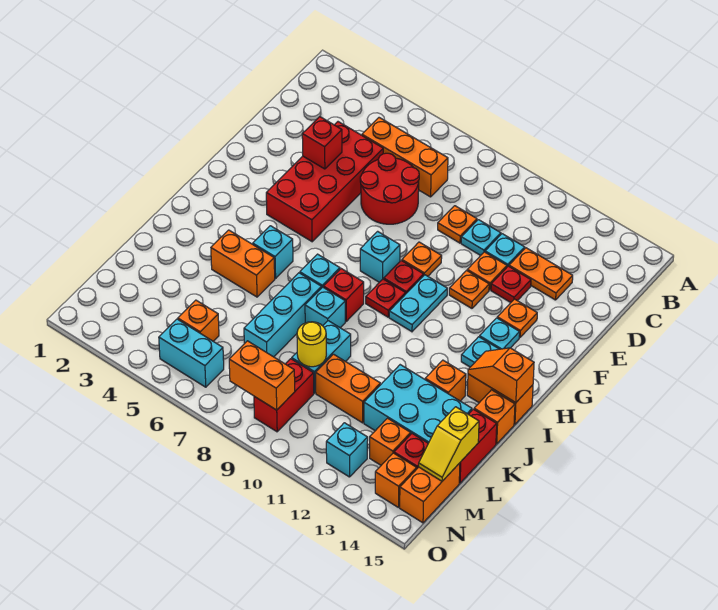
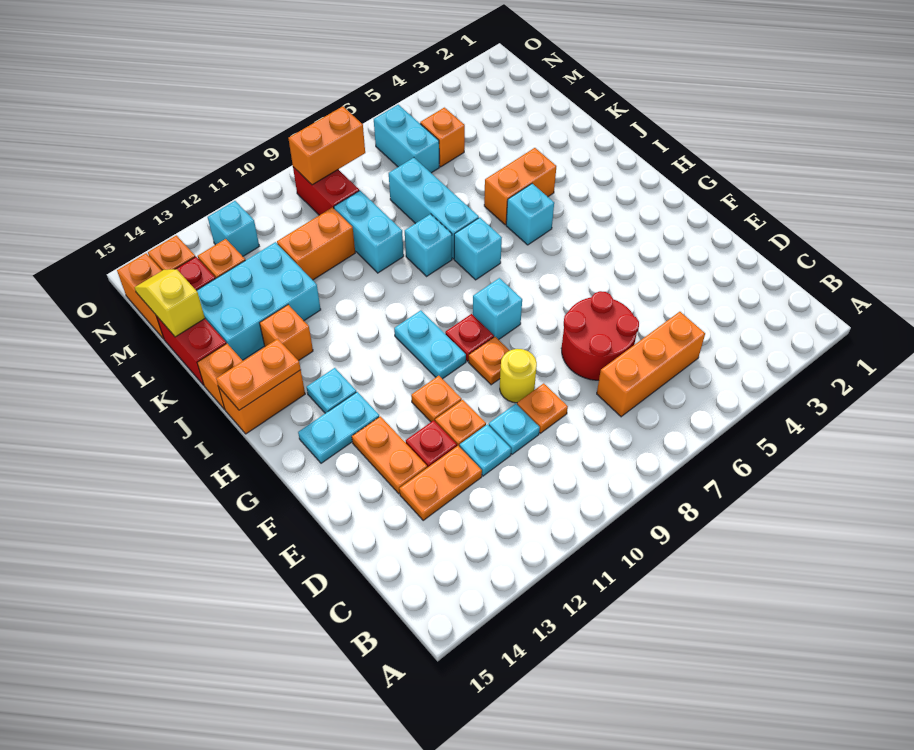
red brick D4:G5 level 1 -> none
red brick E4 level 2 -> none
orange plate F13 level 1 -> orange plate E13:F13 level 1
cyan plate G13 level 1 -> cyan plate G13:G14 level 1
red plate H9 level 1 -> none
red brick I8 level 1 -> none
orange slope I14:I15 level 2 top 15 -> orange plate I14:I15 level 2
yellow round brick L9 level 2 -> yellow round brick E9 level 1
cyan brick N5:N6 level 1 -> cyan brick M6:N6 level 1

